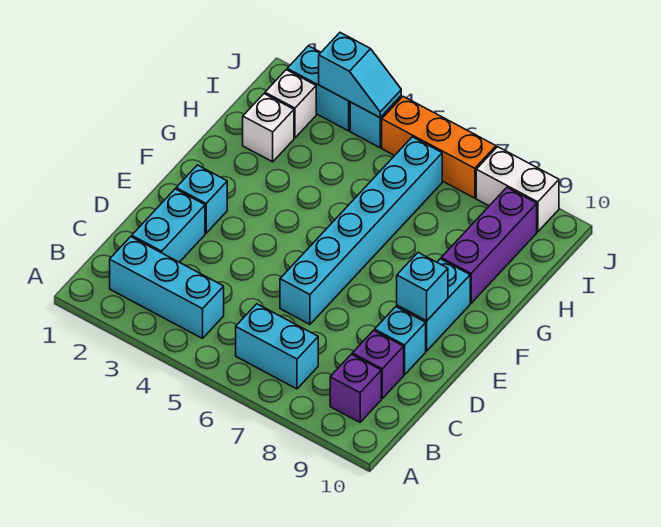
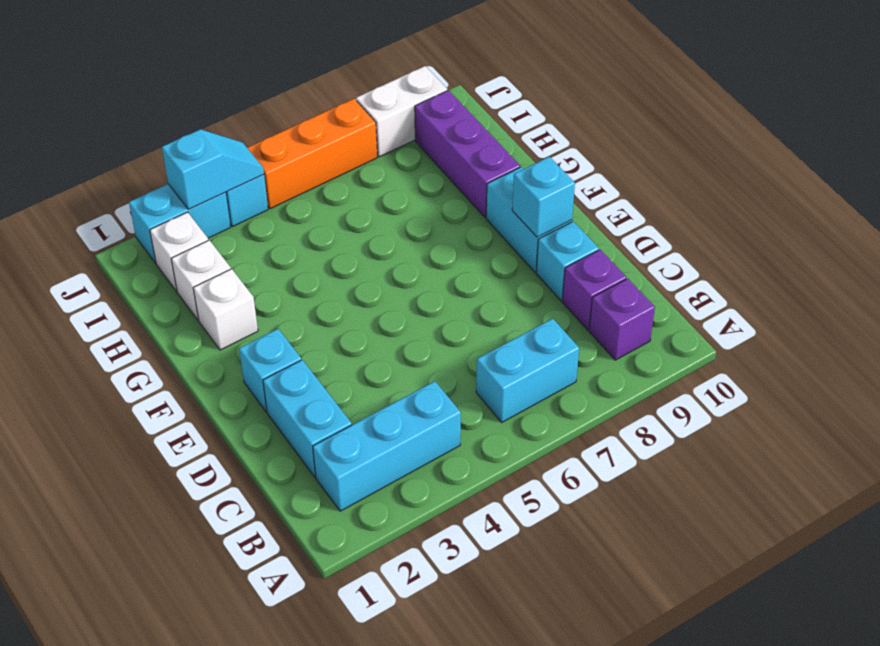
cyan brick D6:I6 level 1 -> none
none -> white brick G2 level 1

